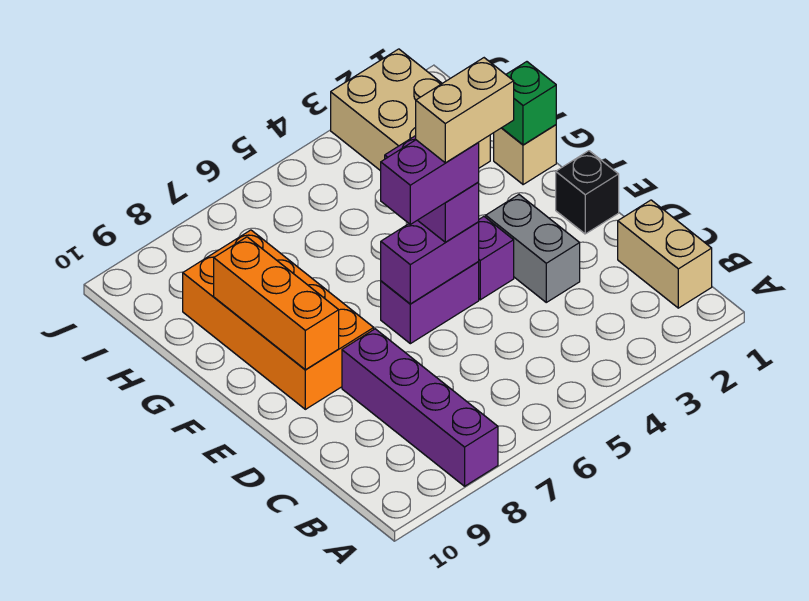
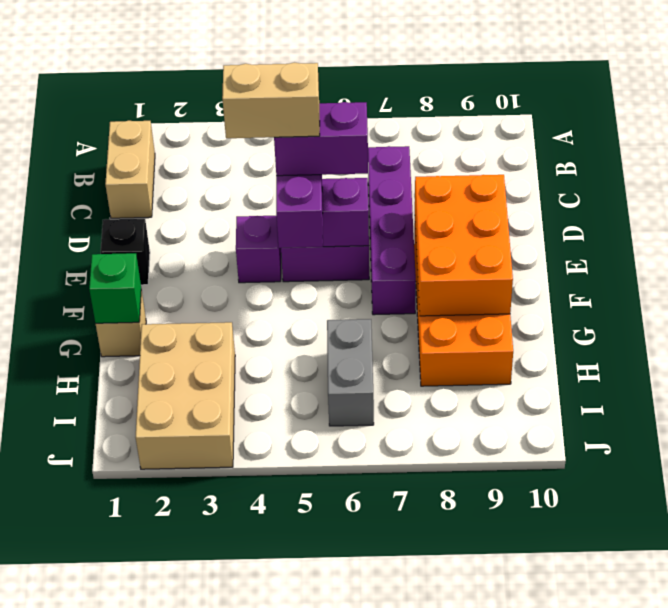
purple brick A8:D8 level 1 -> purple brick C7:F7 level 1
grey brick D3:E3 level 1 -> grey brick H6:I6 level 1
orange brick E9:G9 level 2 -> orange brick E8:G9 level 2

